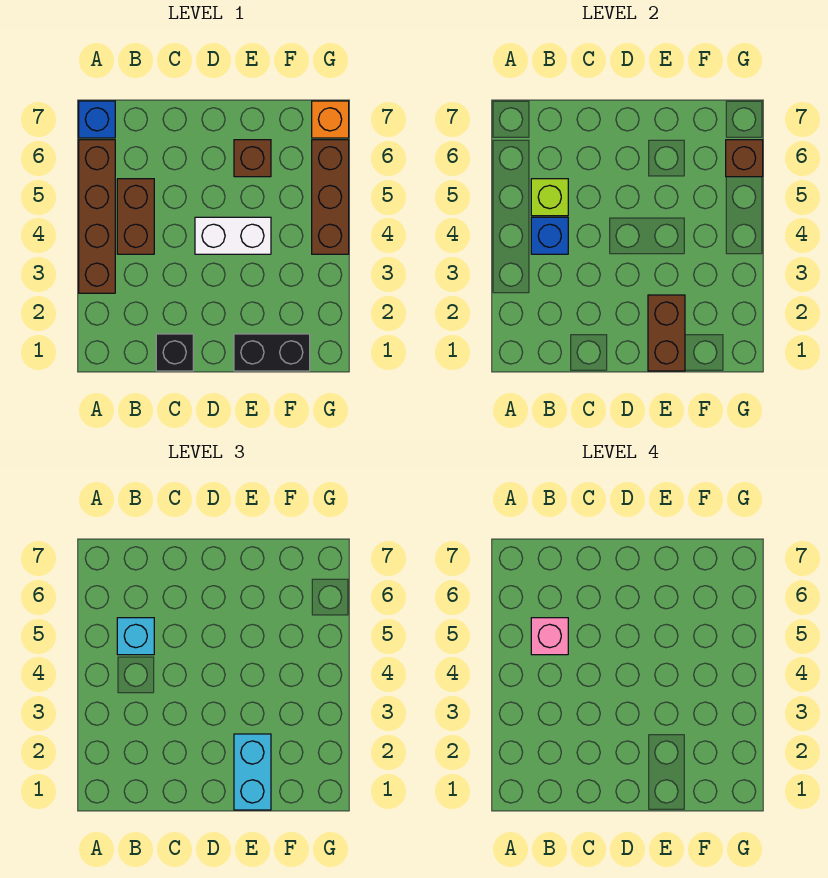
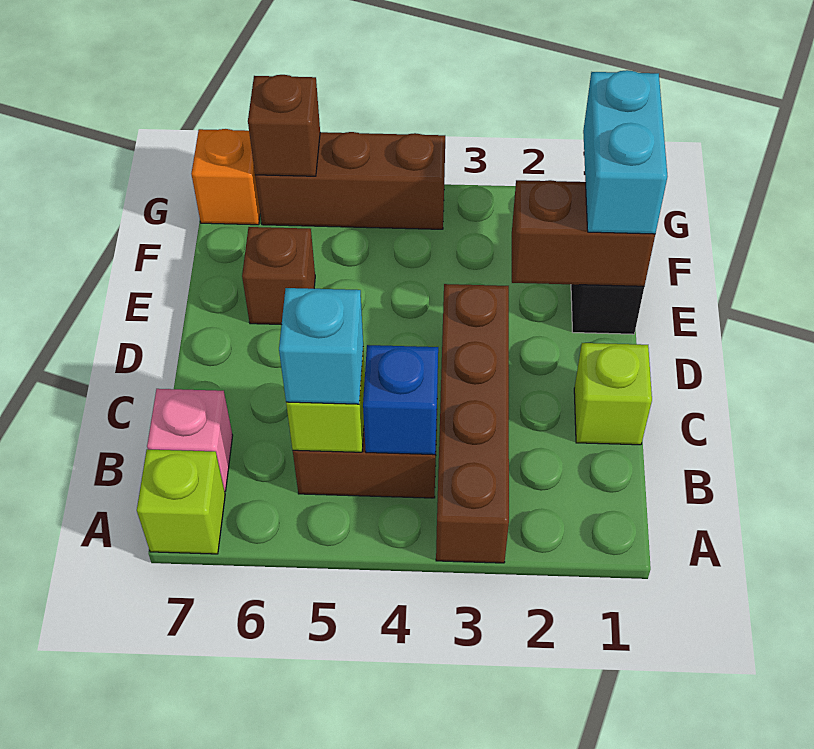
brown brick A3:A6 level 1 -> brown brick A3:D3 level 1
blue brick A7 level 1 -> lime brick A7 level 1
pink brick B5 level 4 -> pink brick B7 level 1
black brick C1 level 1 -> lime brick C1 level 1
white brick D4:E4 level 1 -> none
cyan brick E1:E2 level 3 -> cyan brick E1:F1 level 3

